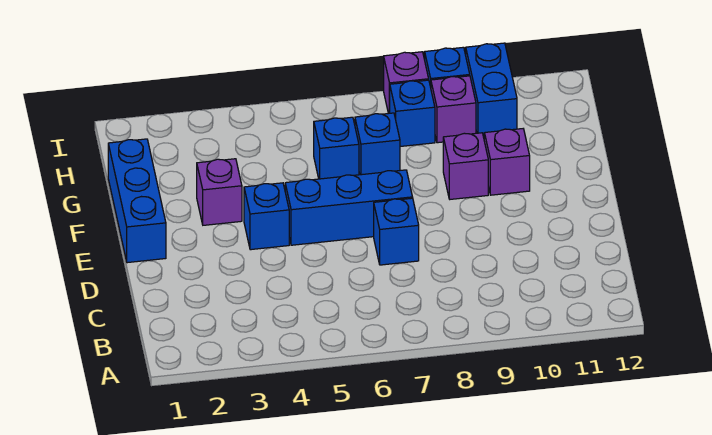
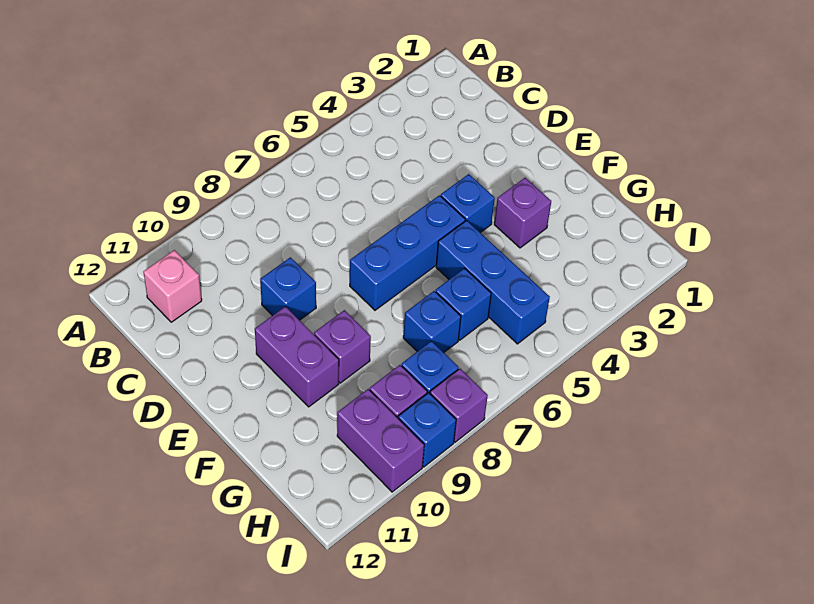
none -> pink brick B11 level 1
blue brick D7 level 1 -> blue brick D9 level 1
blue brick E1:G1 level 1 -> blue brick F5:H5 level 1
purple brick F10 level 1 -> purple brick E10:F10 level 1
blue brick H10:I10 level 1 -> purple brick H10:I10 level 1

